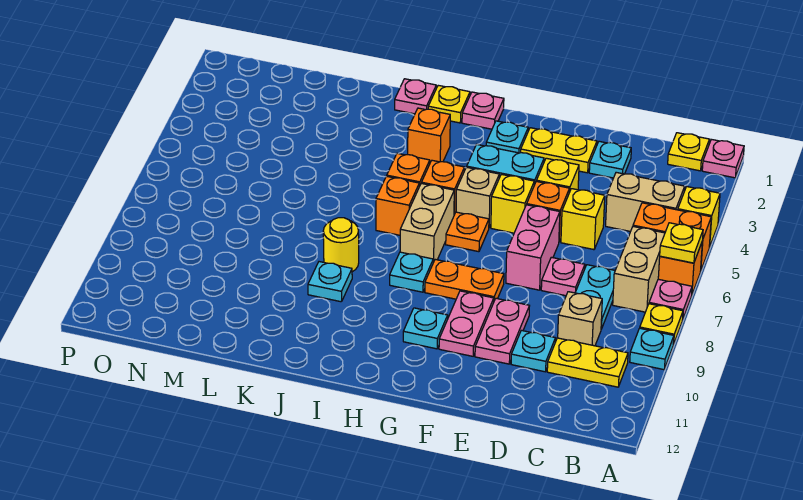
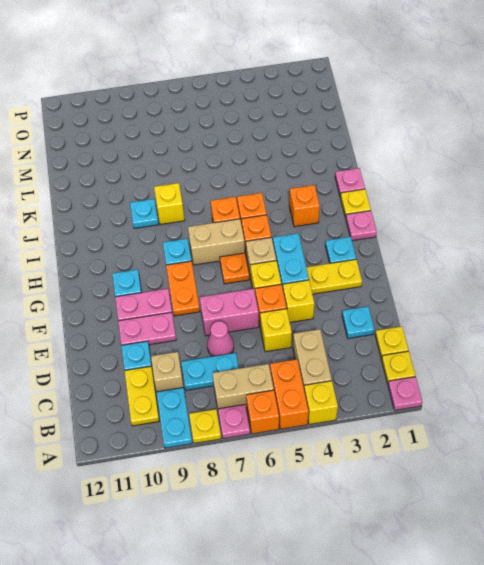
yellow plate A6 level 2 -> yellow plate C1 level 1
cyan plate A9 level 1 -> cyan plate A9:B9 level 1
pink plate D7 level 1 -> pink cone D7 level 1
yellow plate E2:F2 level 1 -> yellow plate F2:F3 level 1
yellow round brick J8 level 1 -> yellow brick J8 level 1

